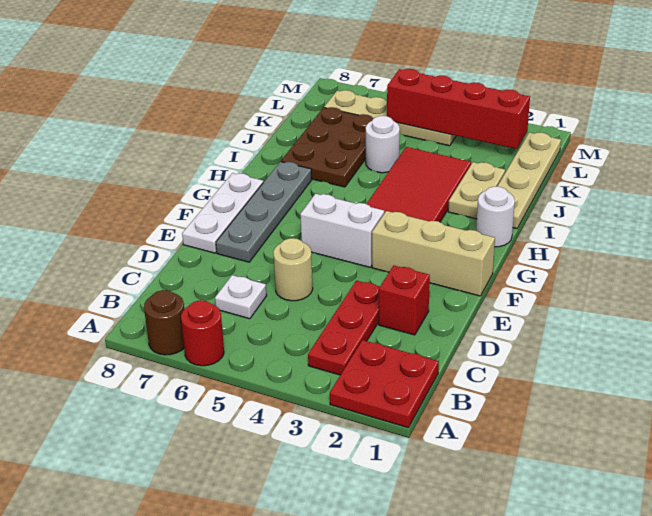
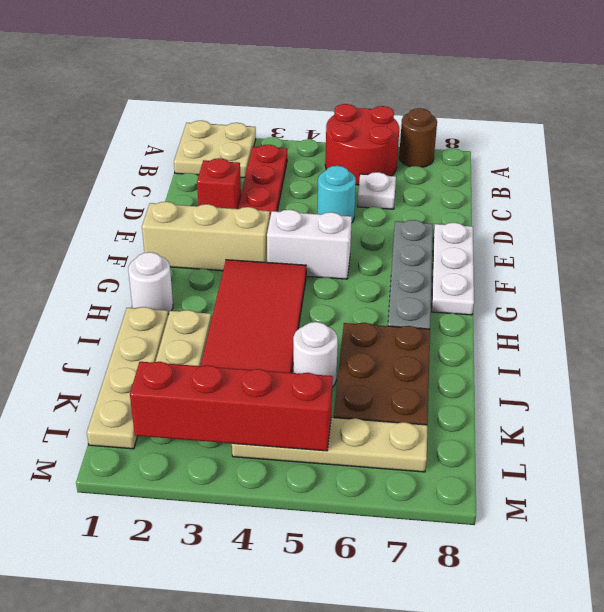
red plate A1:B2 level 1 -> tan plate A1:B2 level 1
red round brick A6 level 1 -> red round brick A5:B6 level 1
tan round brick D5 level 1 -> cyan round brick D5 level 1

